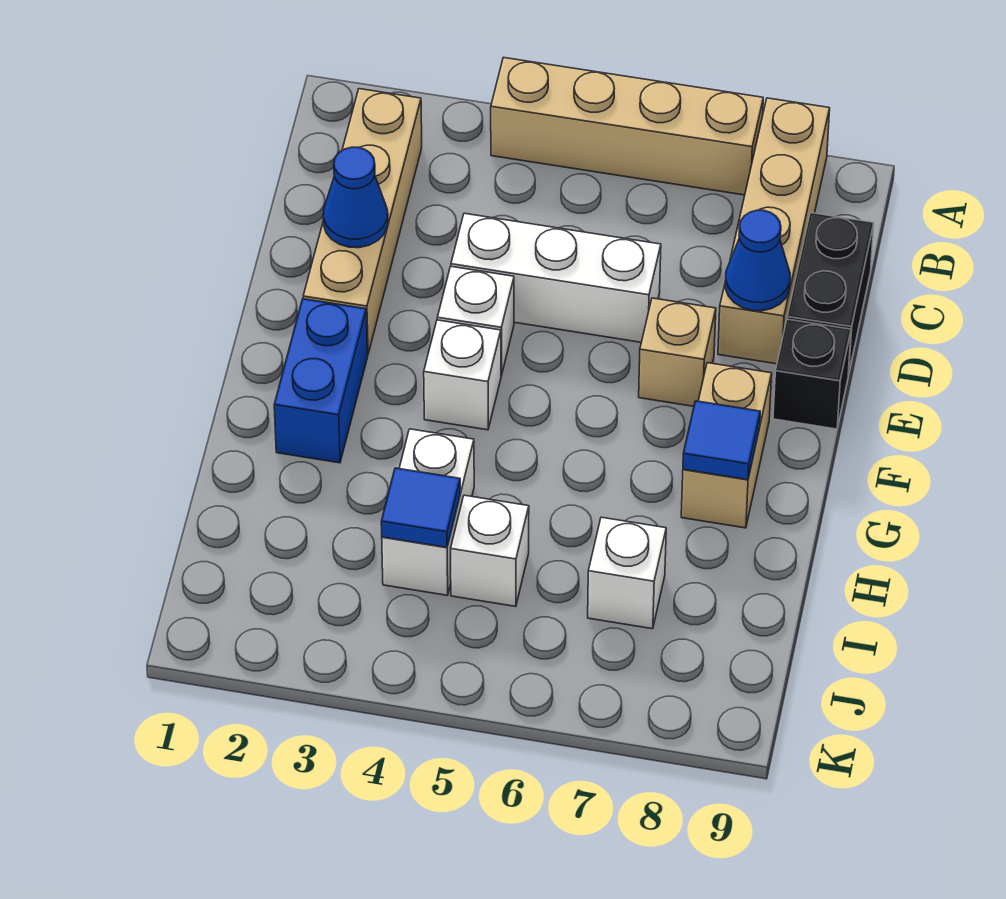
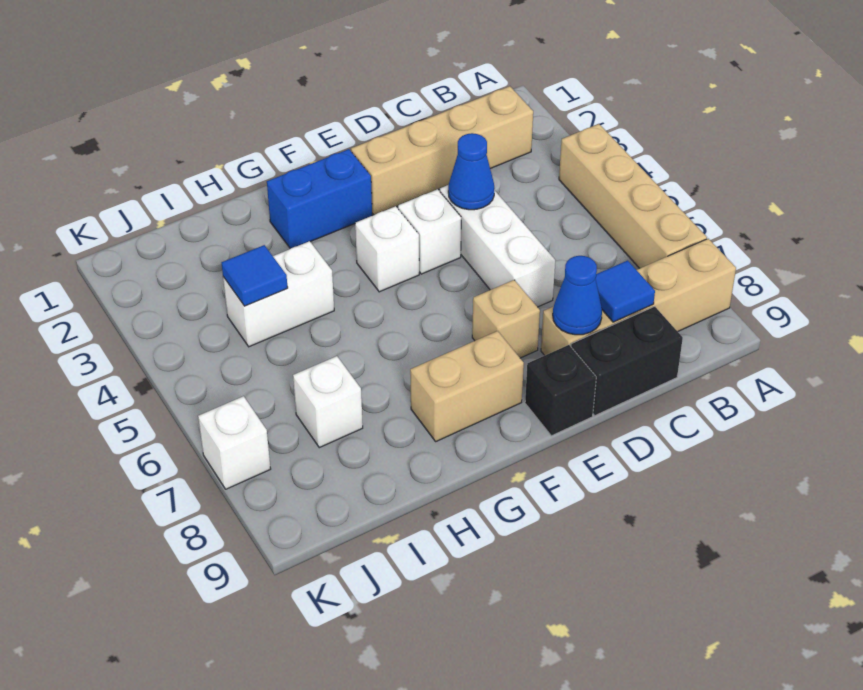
blue cone D2 level 2 -> blue cone D4 level 2
blue tile G8 level 2 -> blue tile C8 level 2
white brick I5 level 1 -> white brick K7 level 1

